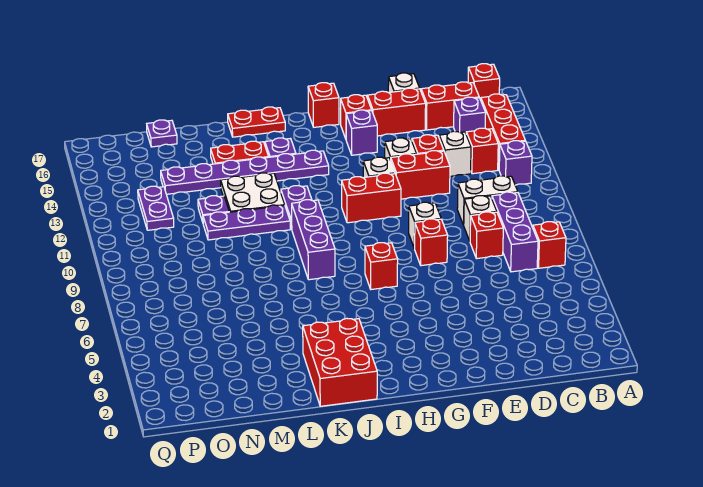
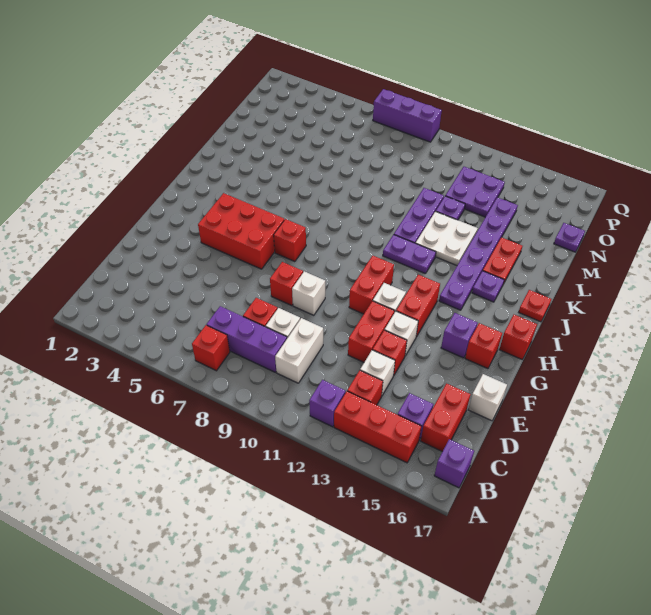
red brick B17 level 1 -> purple brick B17 level 1
red brick E16:F16 level 1 -> red brick G13:H13 level 1
red brick J1:K3 level 1 -> red brick G4:H6 level 1
purple brick J8:J10 level 1 -> purple brick Q7:Q9 level 1
red plate J17:K17 level 1 -> red plate J17 level 1
purple plate O12:O13 level 1 -> purple plate N12:O13 level 1

